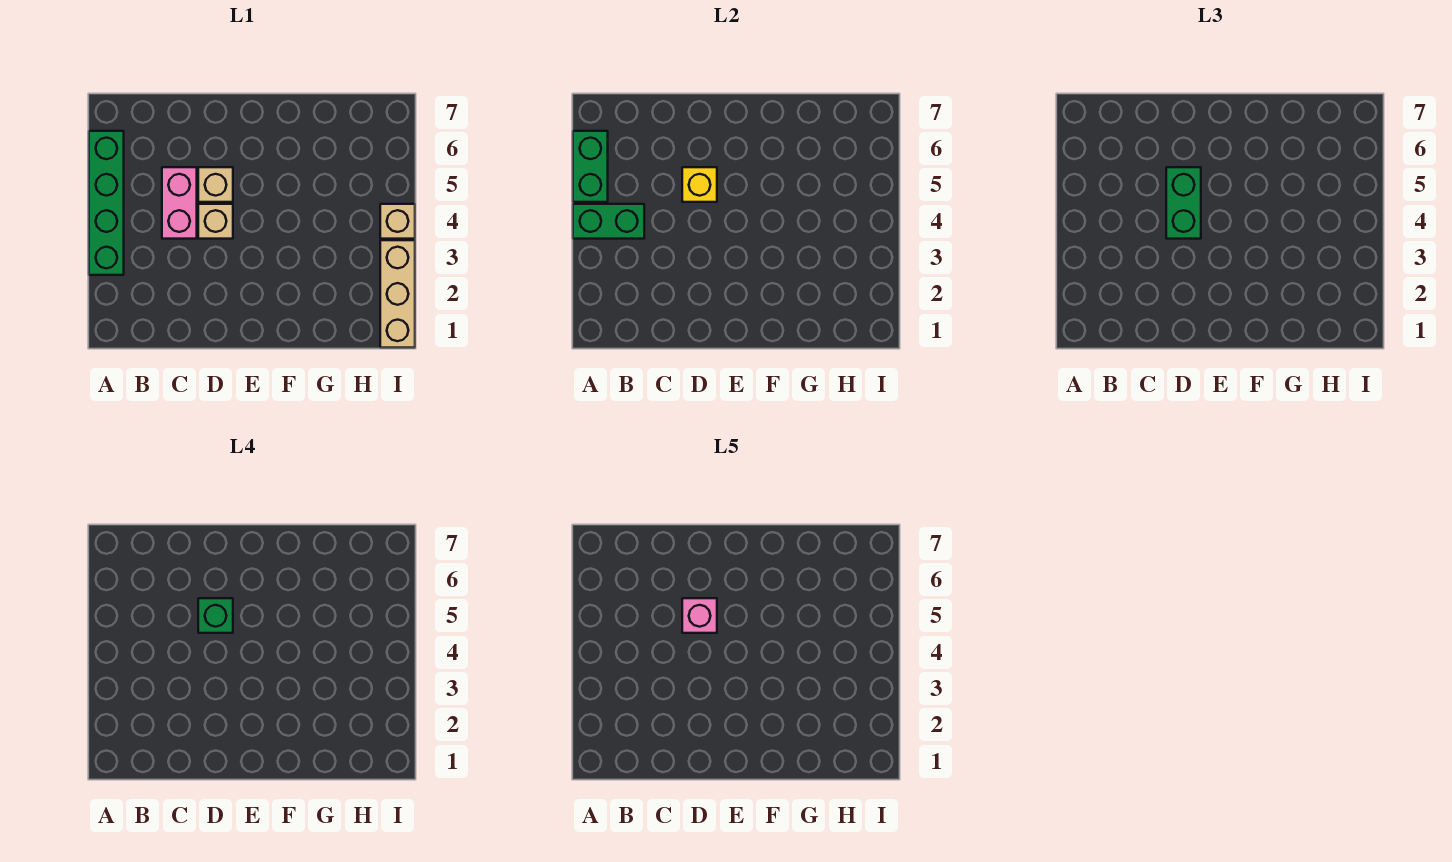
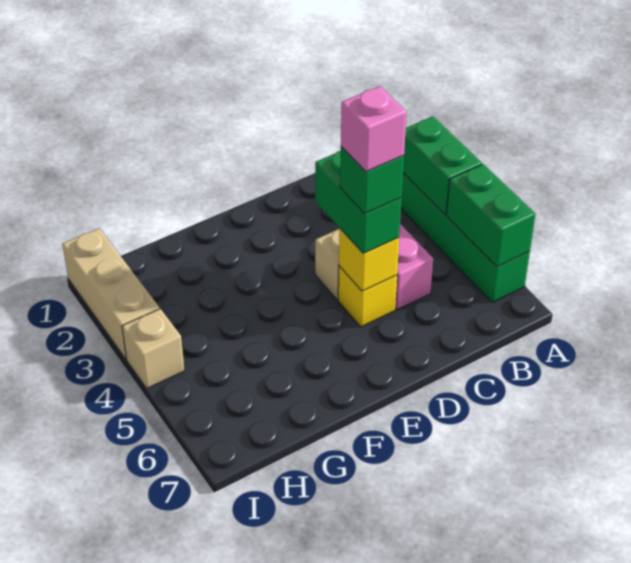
green brick A4:B4 level 2 -> green brick A3:A4 level 2
tan brick D5 level 1 -> yellow brick D5 level 1

